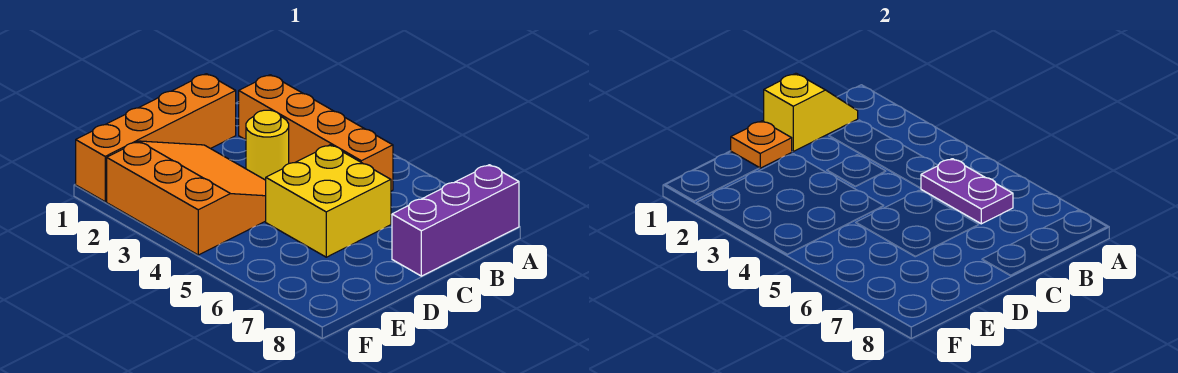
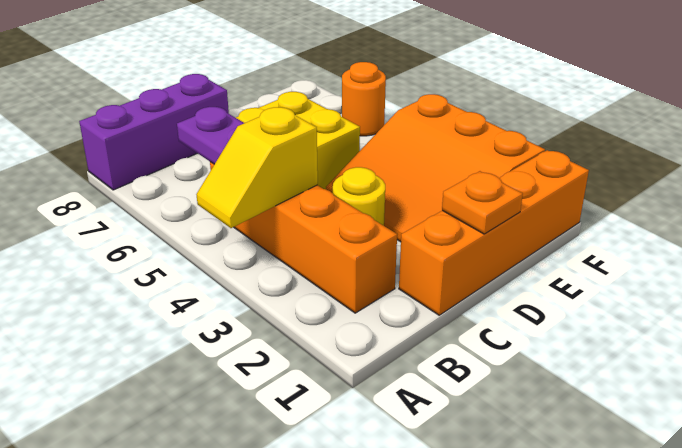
yellow slope B1:C1 level 2 top C -> yellow slope A4:B4 level 2 top B
none -> orange round brick F6 level 1

